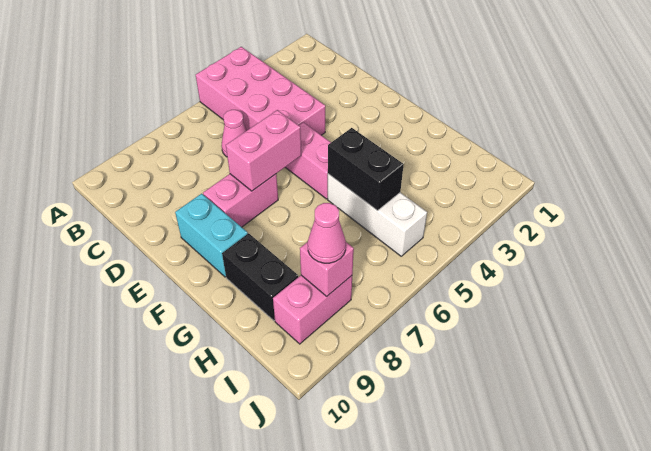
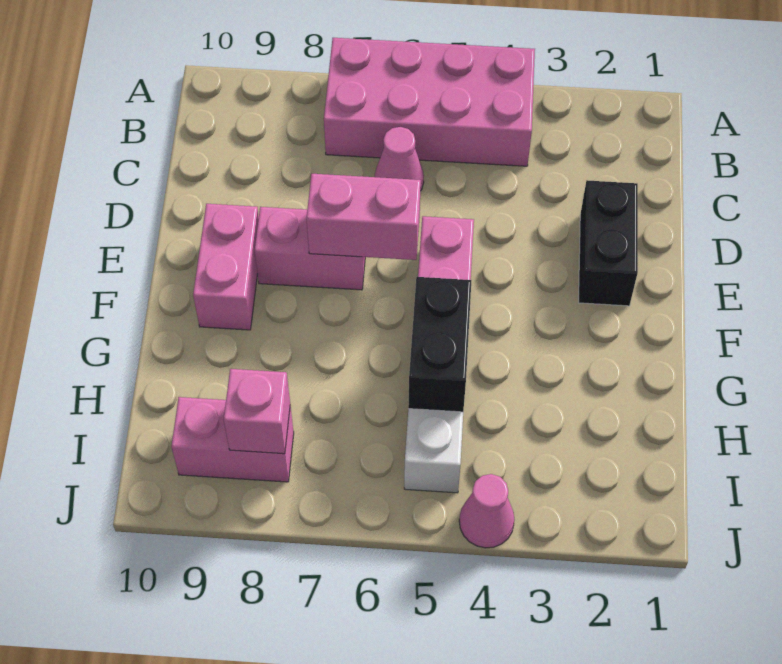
pink brick A4:D5 level 1 -> pink brick A4:B7 level 1
cyan brick E9:F9 level 1 -> pink brick E9:F9 level 1
black brick G9:H9 level 1 -> black brick D2:E2 level 1
pink cone I8 level 3 -> pink cone J4 level 1

